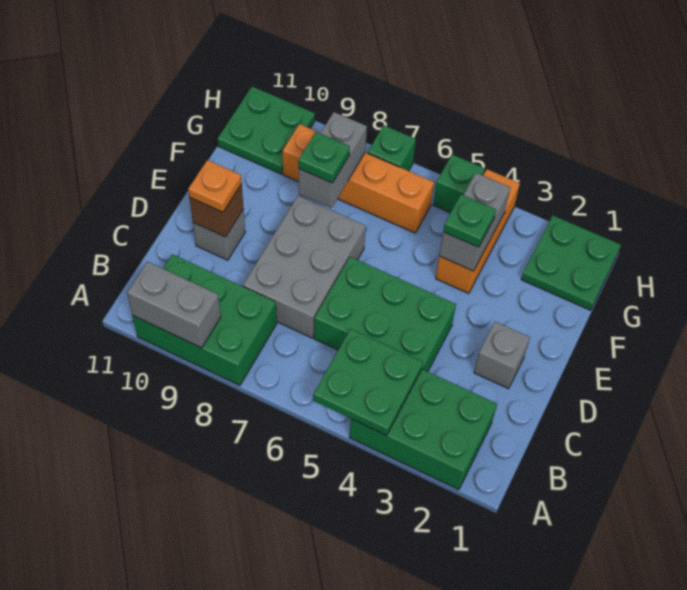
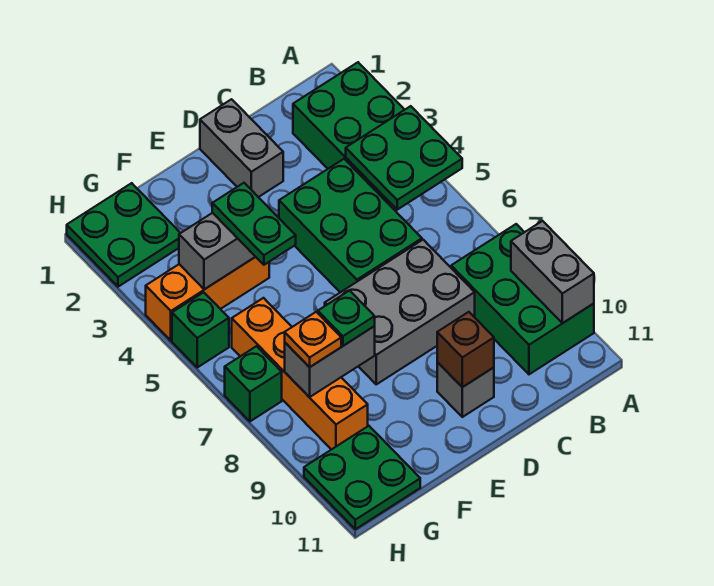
grey brick D2 level 1 -> grey brick D1:D2 level 1
orange plate D10 level 3 -> orange plate G8 level 3
green plate F4 level 3 -> green plate F4:F5 level 3

